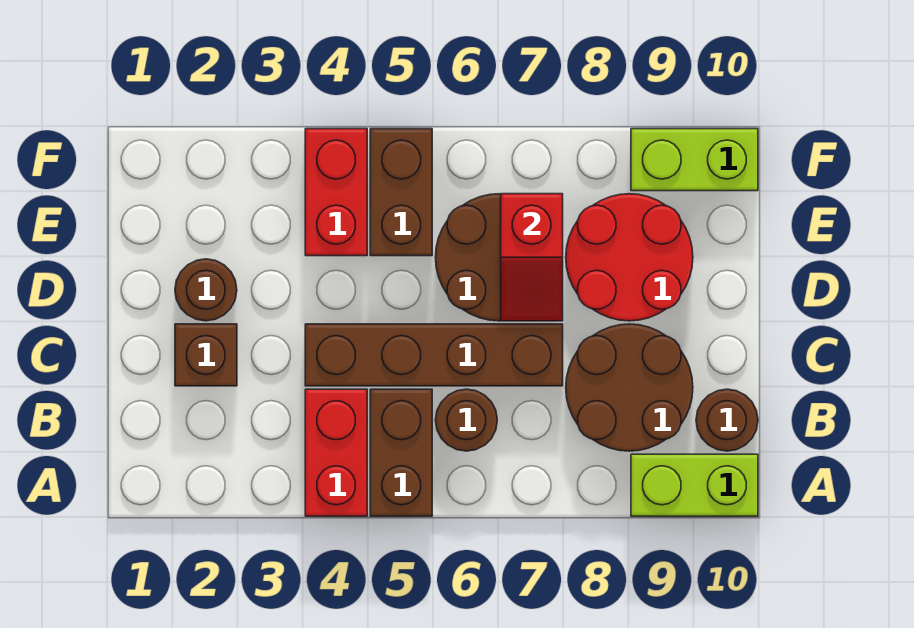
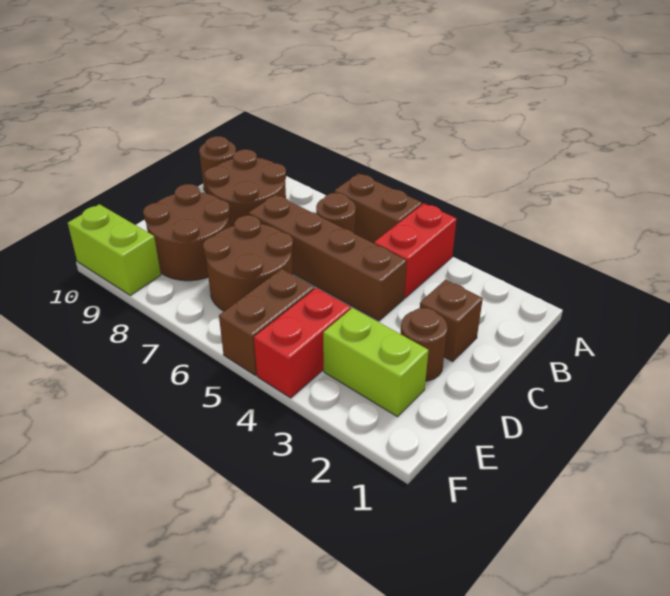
brown brick A5:B5 level 1 -> brown brick A5:A6 level 1
lime brick A9:A10 level 1 -> lime brick E2:E3 level 1
red slope D7:E7 level 2 top E -> none
red round brick D8:E9 level 1 -> brown round brick D8:E9 level 1

